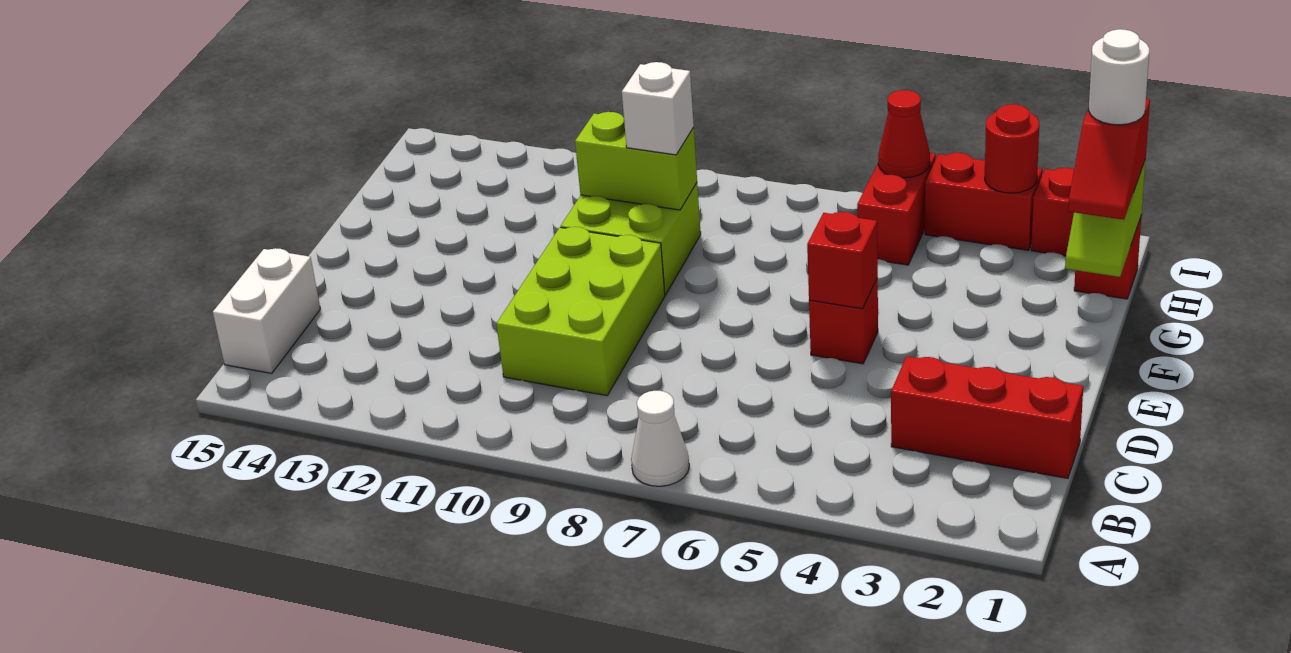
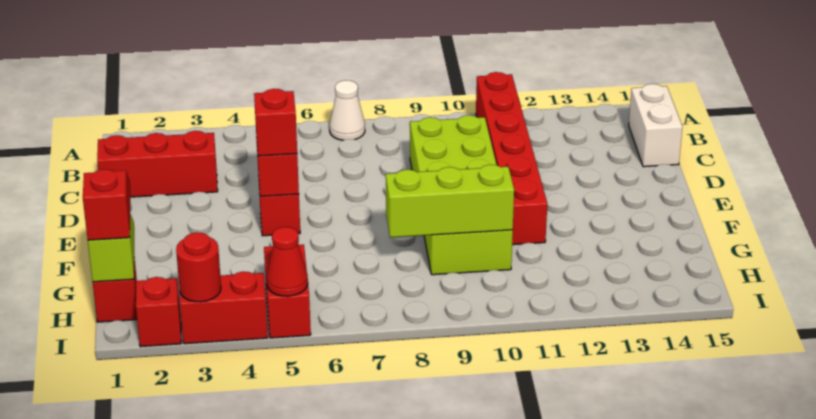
none -> red brick A11:F11 level 1
none -> red brick E5 level 3
lime brick G9:G10 level 2 -> lime brick G8:G10 level 2
white brick G9 level 3 -> none
white round brick H1 level 4 -> none

